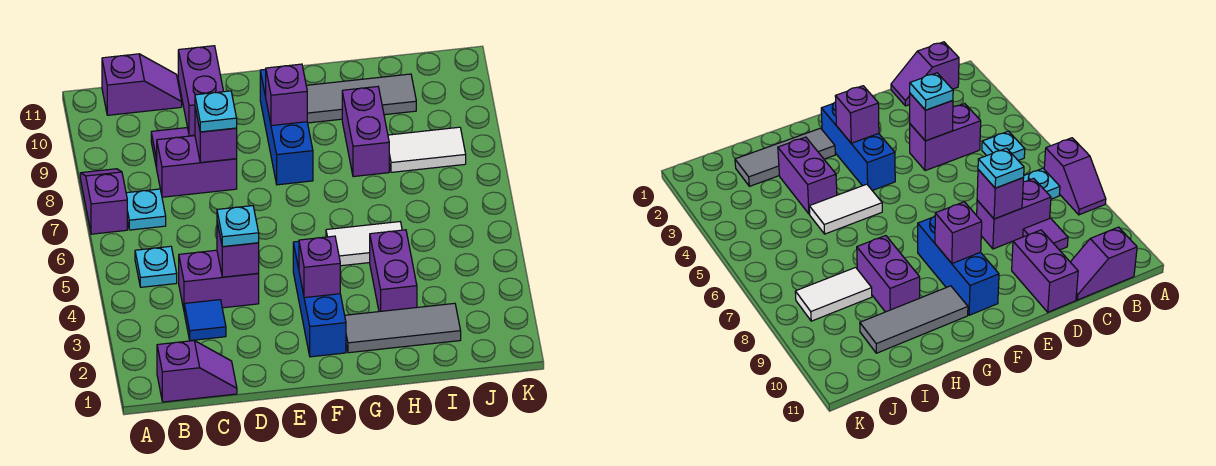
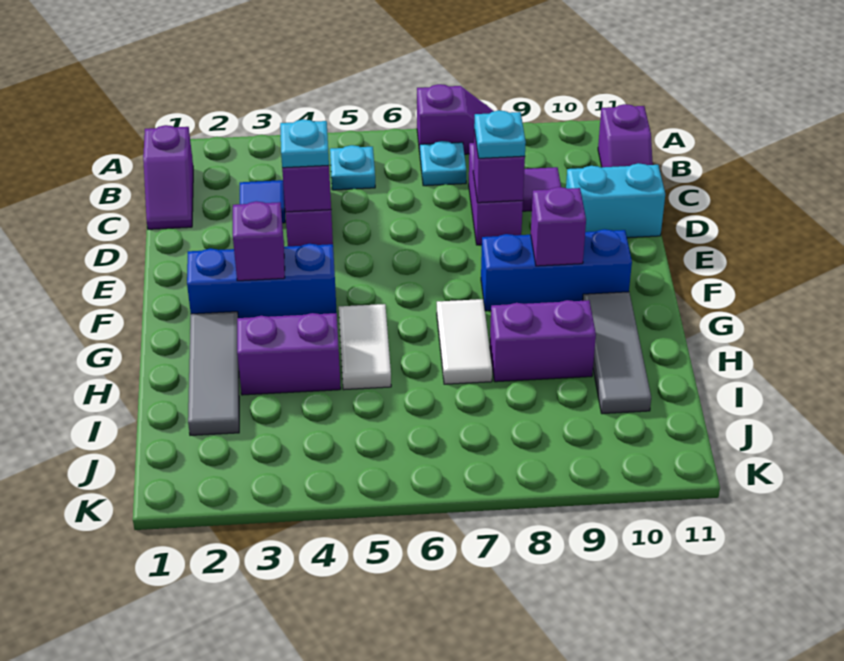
purple brick D10:D11 level 1 -> cyan brick D10:D11 level 1
white tile I8:J8 level 1 -> white tile G7:H7 level 1

